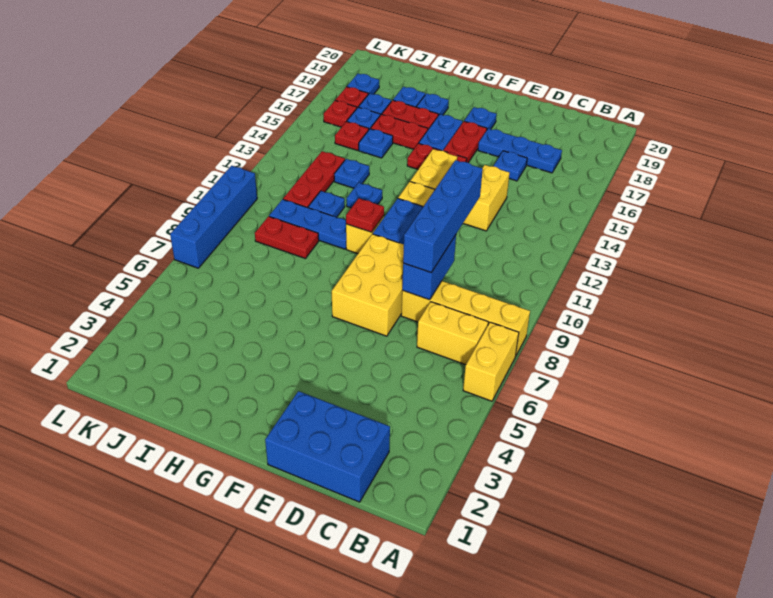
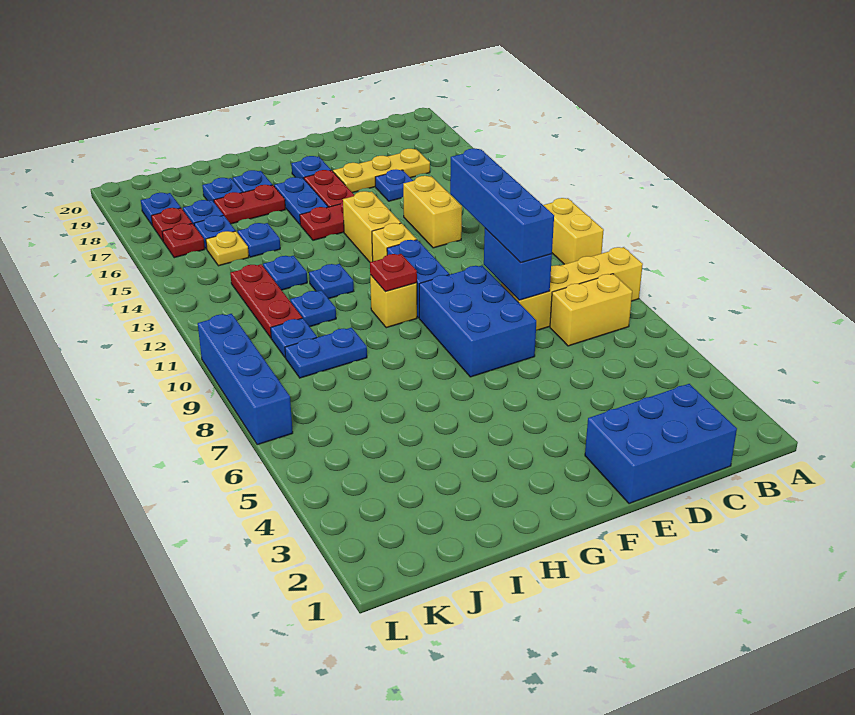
yellow brick A6:A7 level 1 -> yellow brick A10:A11 level 1
blue plate C17:E17 level 1 -> yellow plate C17:E17 level 1
yellow brick E7:F9 level 1 -> blue brick E7:F9 level 1
blue plate H10:J10 level 1 -> blue plate J10 level 1
red plate H16:I16 level 1 -> none
red plate I9:J9 level 1 -> blue plate I9:J9 level 1
red plate J15 level 1 -> yellow plate J15 level 1

